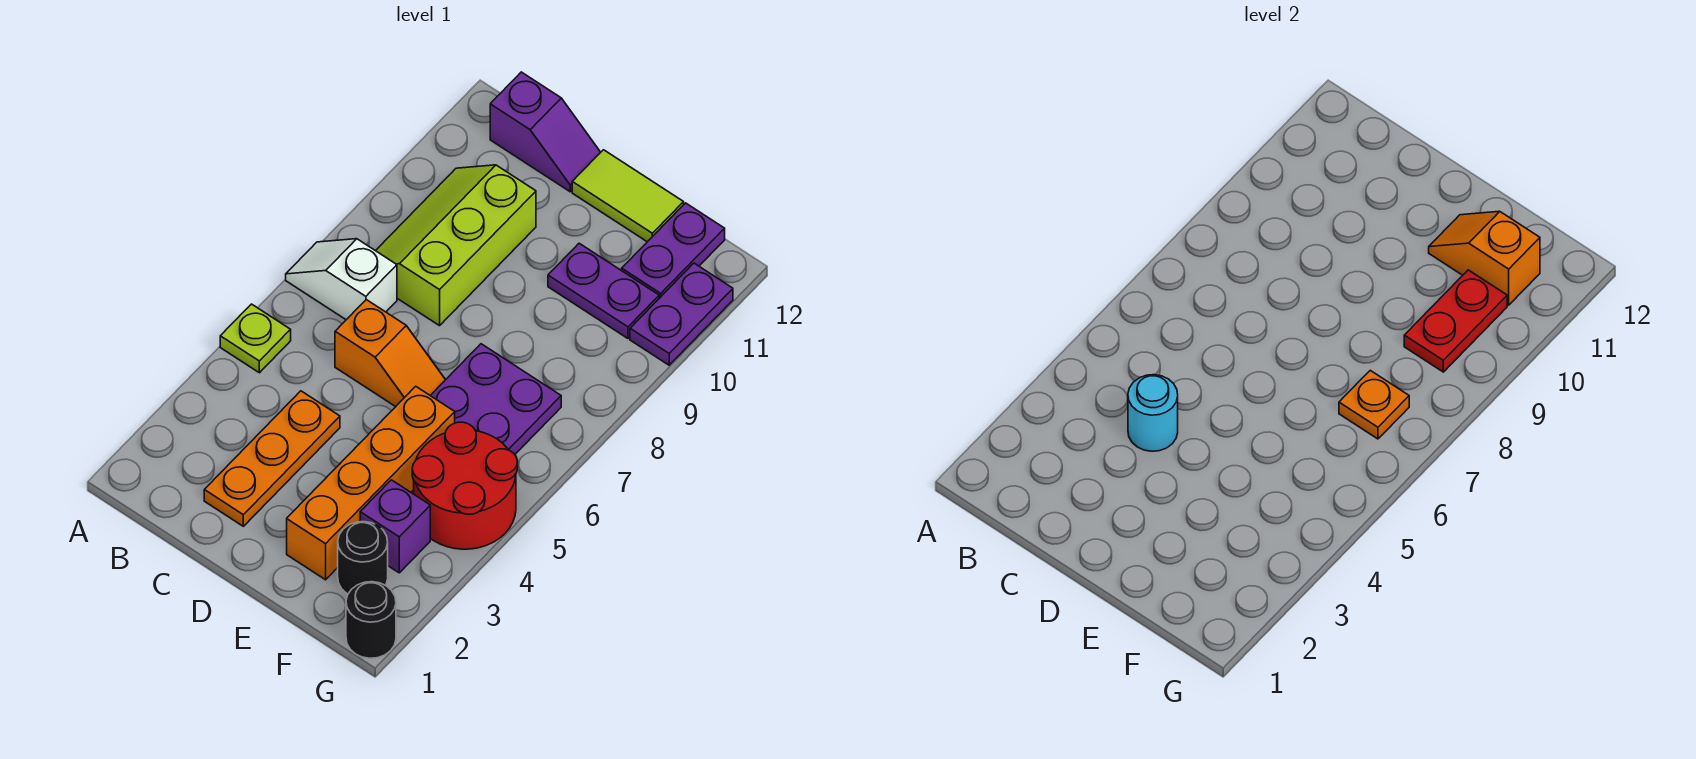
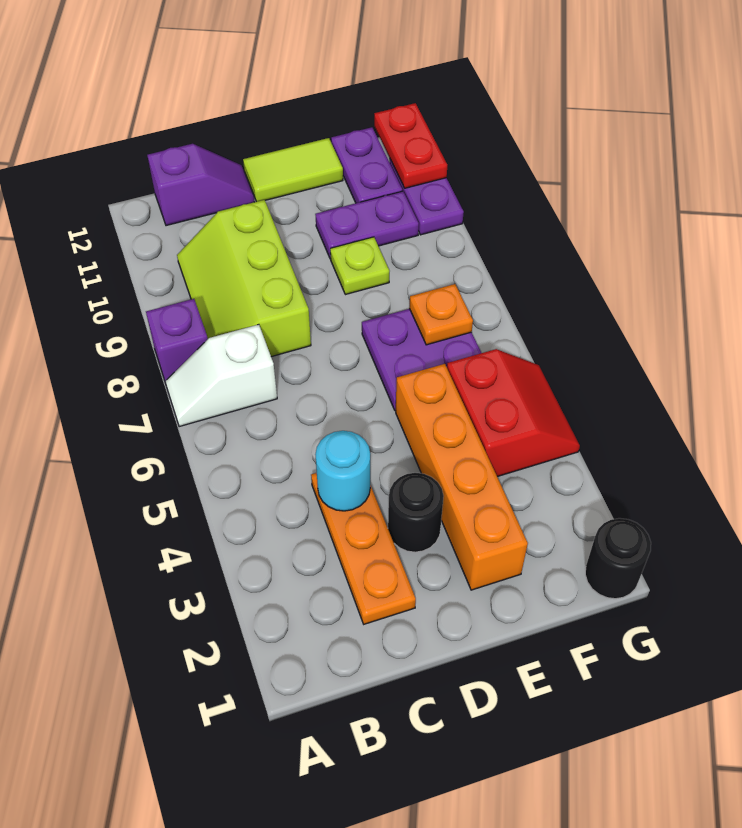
lime plate A5 level 1 -> lime plate E9 level 1
orange slope C6:D6 level 1 top C -> none
orange slope E11:F11 level 2 top F -> none
black round brick F2 level 1 -> black round brick D3 level 1
purple brick F3 level 1 -> purple brick A8 level 1
red round brick F4:G5 level 1 -> red slope F4:G5 level 1 top F
red plate F9:F10 level 2 -> red plate G11:G12 level 2

